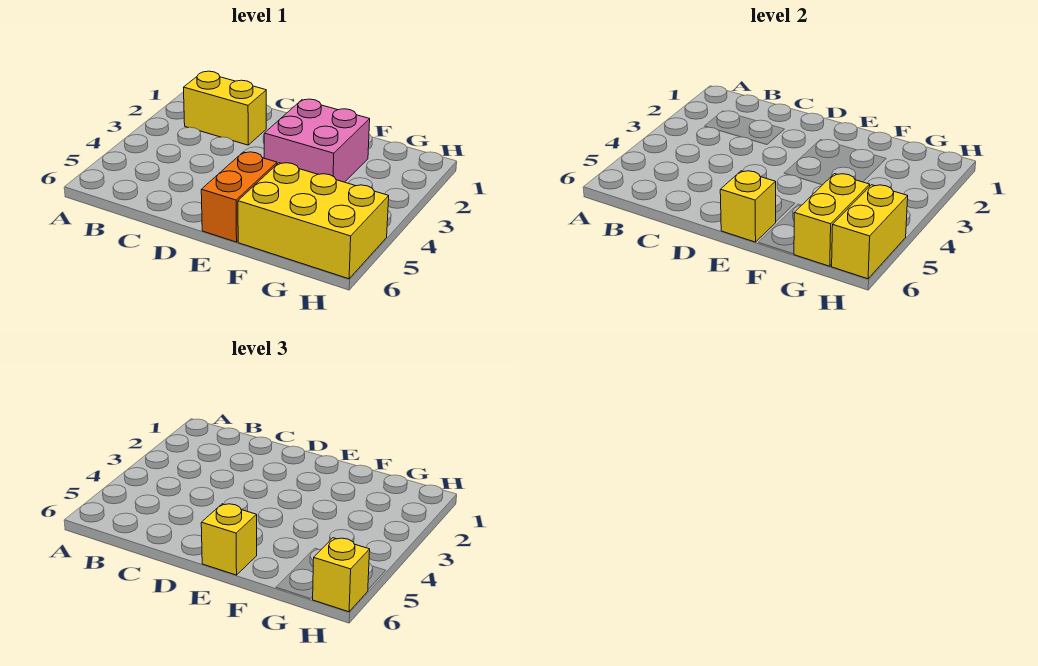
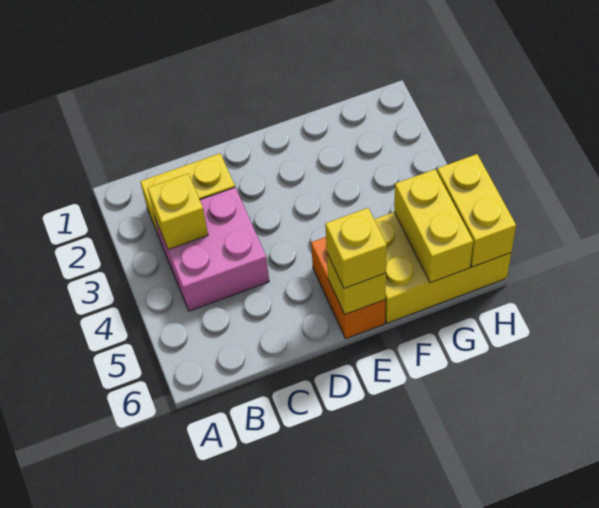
pink brick E2:F3 level 1 -> pink brick B3:C4 level 1
yellow brick H6 level 3 -> yellow brick B3 level 2

